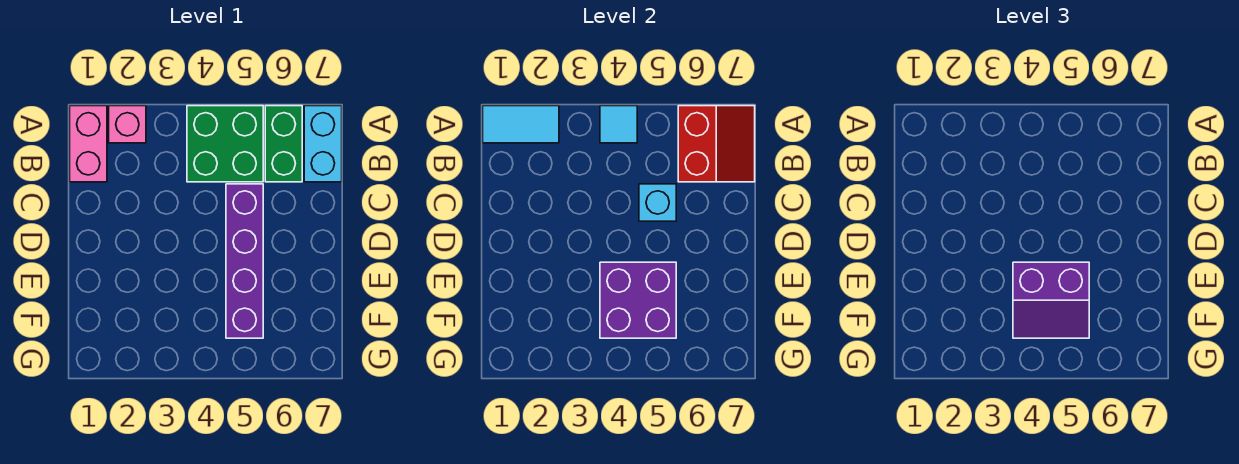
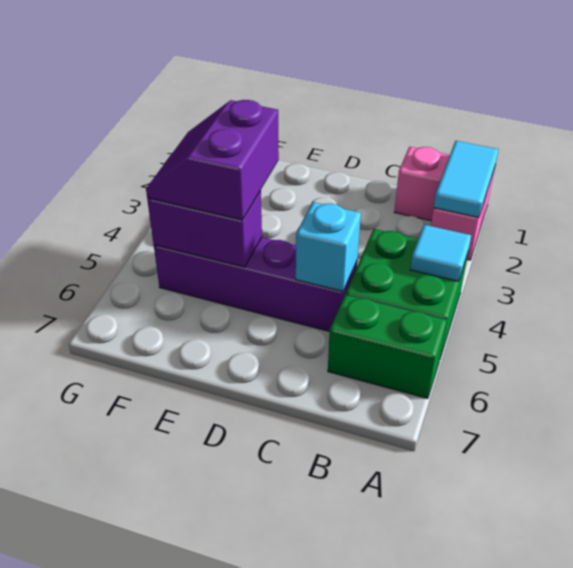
red slope A6:B7 level 2 top 6 -> none
cyan brick A7:B7 level 1 -> none
purple brick E4:F5 level 2 -> purple brick E5:F5 level 2

